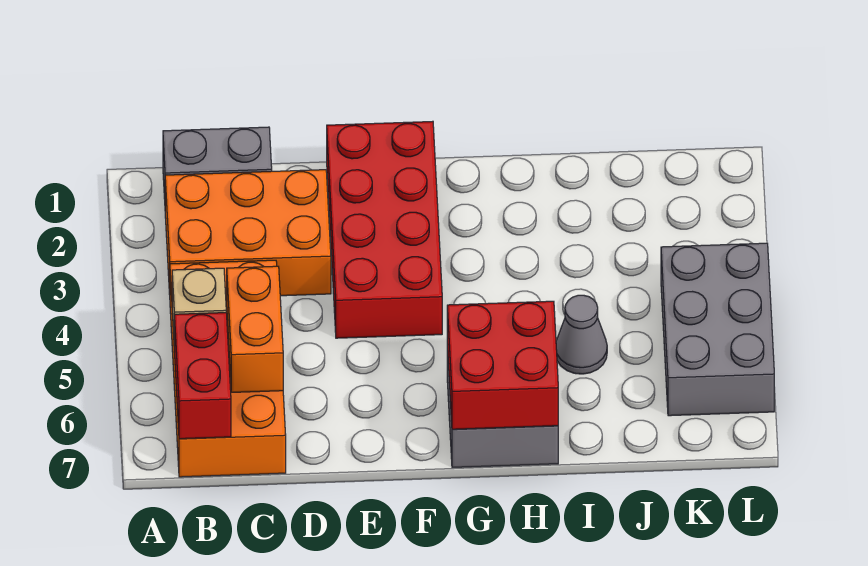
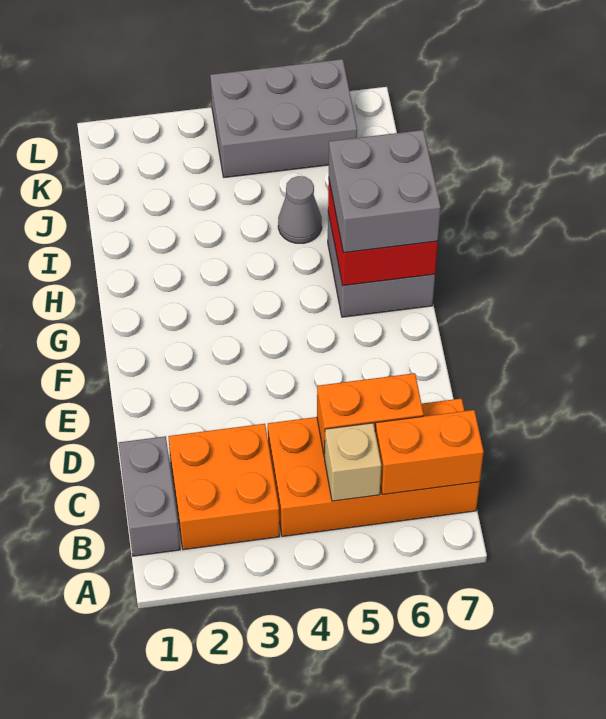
orange brick B2:D3 level 1 -> orange brick B2:C3 level 1
red brick B6:B7 level 2 -> orange brick B6:B7 level 2
red brick E1:F4 level 1 -> none
none -> grey brick G6:H7 level 3

